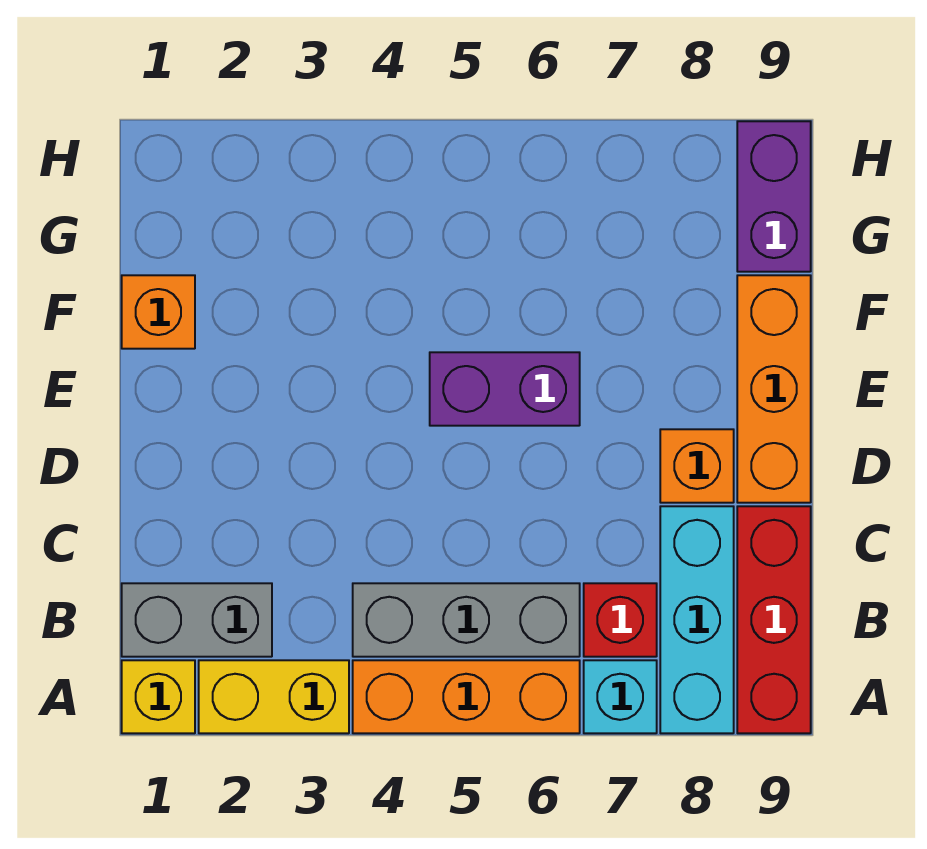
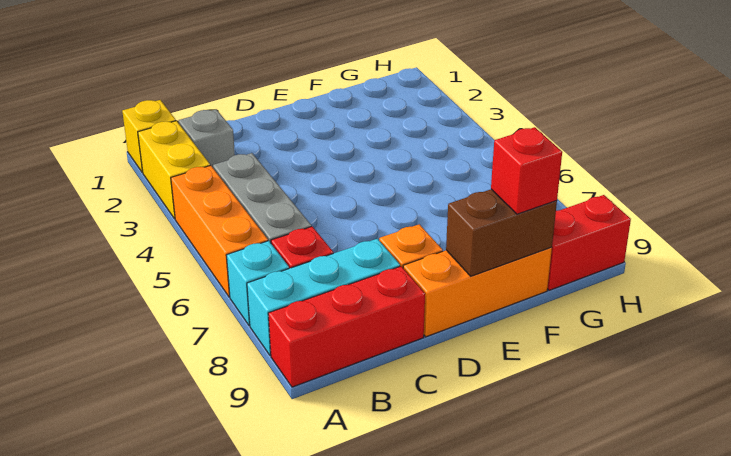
grey brick B1:B2 level 1 -> grey brick B2 level 1
purple brick E5:E6 level 1 -> none
none -> brown brick E9:F9 level 2
orange brick F1 level 1 -> none
none -> red brick F9 level 3
purple brick G9:H9 level 1 -> red brick G9:H9 level 1

